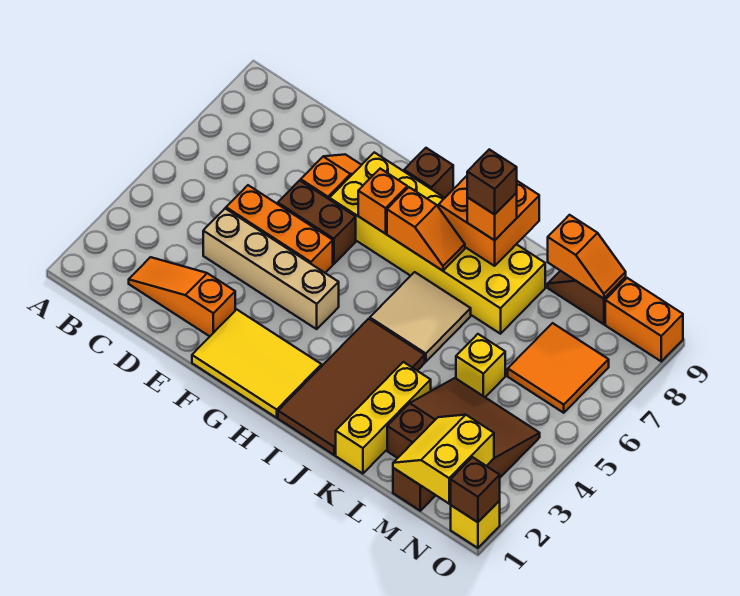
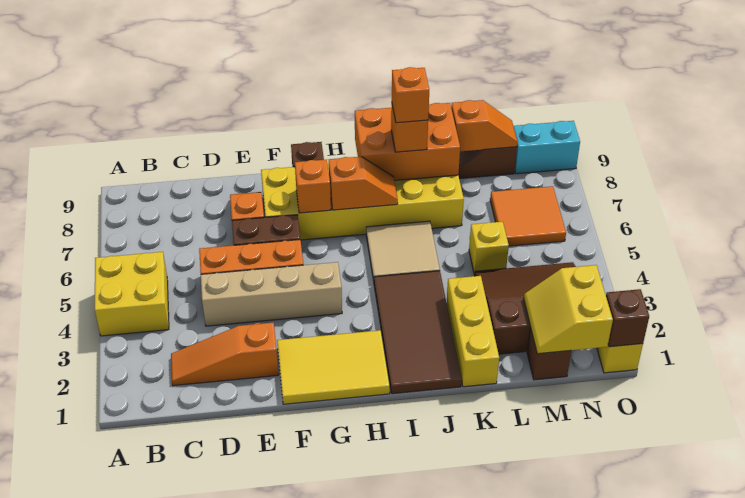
none -> yellow brick A4:B5 level 1
orange brick I8:J9 level 2 -> orange brick I8:K9 level 2
brown brick J8 level 4 -> orange brick J8 level 4
orange brick N9:O9 level 1 -> cyan brick N9:O9 level 1

